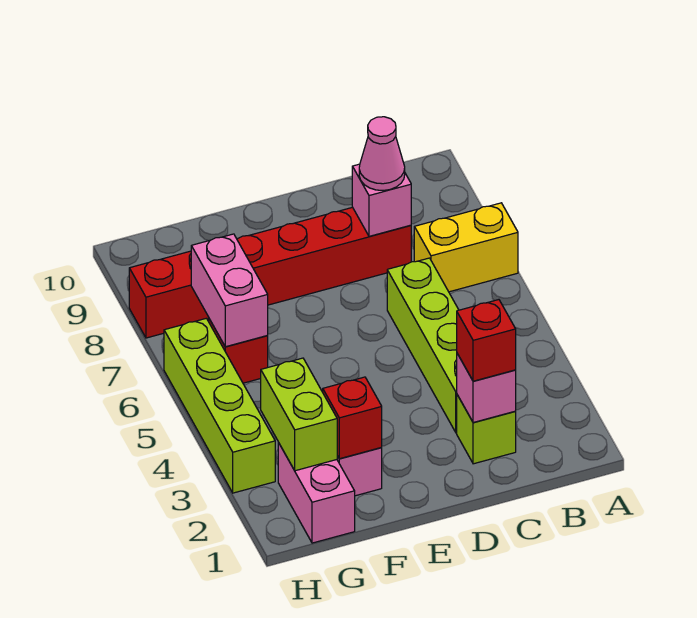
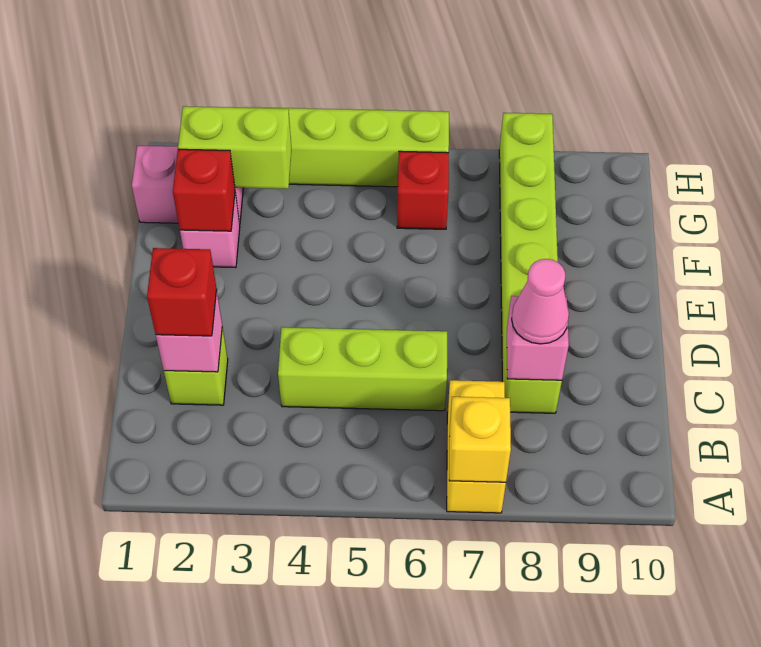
none -> yellow brick A7 level 2
lime brick C3:C6 level 1 -> lime brick C4:C6 level 1
red brick C8:H8 level 1 -> lime brick C8:H8 level 1
pink brick G6:G7 level 2 -> none

